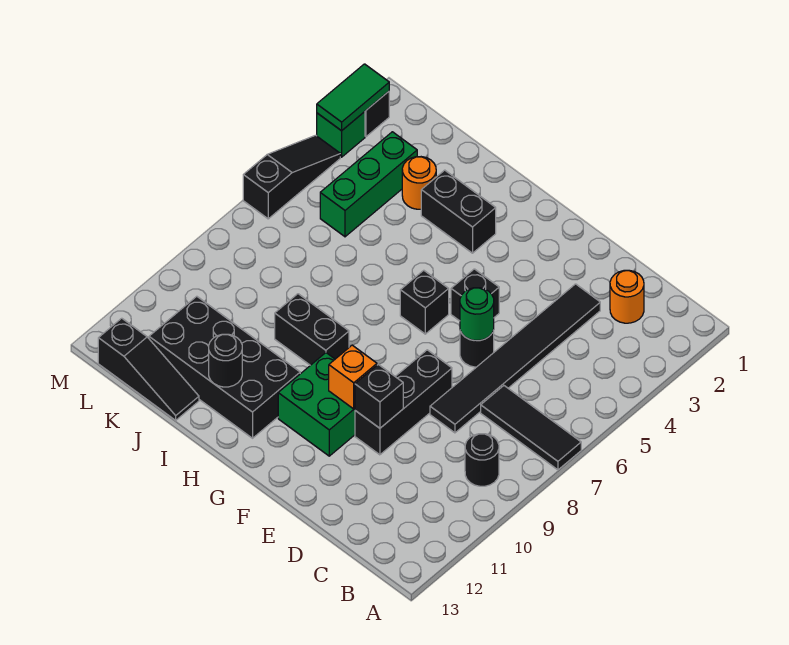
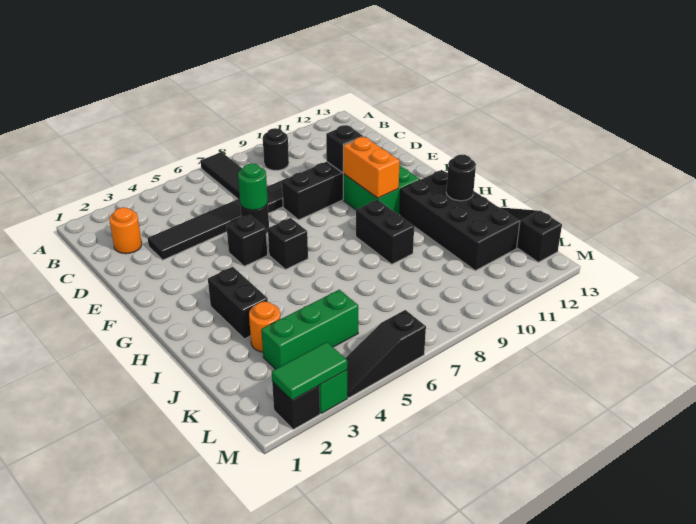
orange brick F10 level 2 -> orange brick F10:G10 level 2

